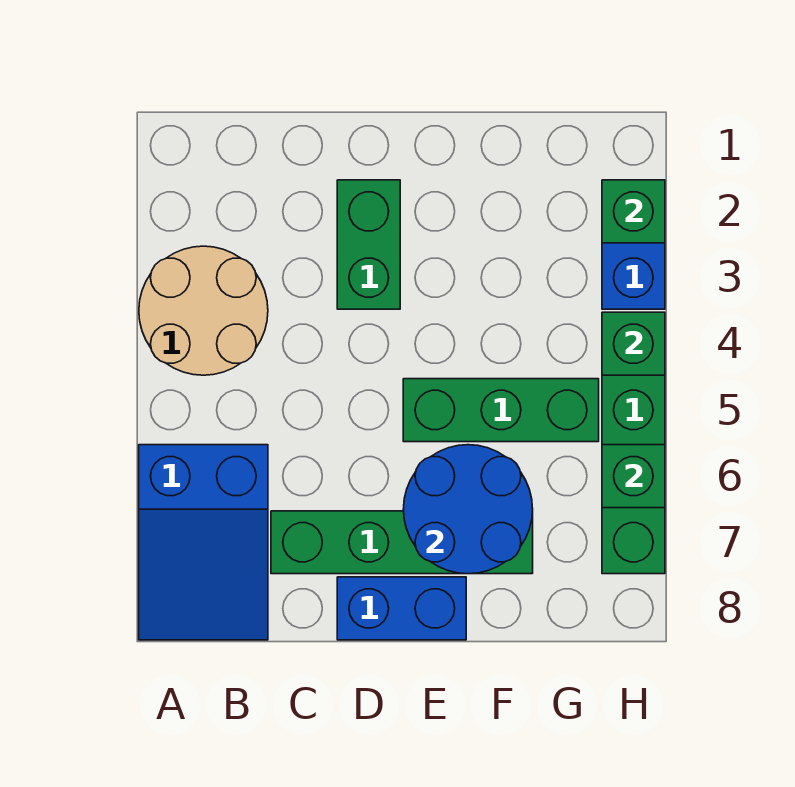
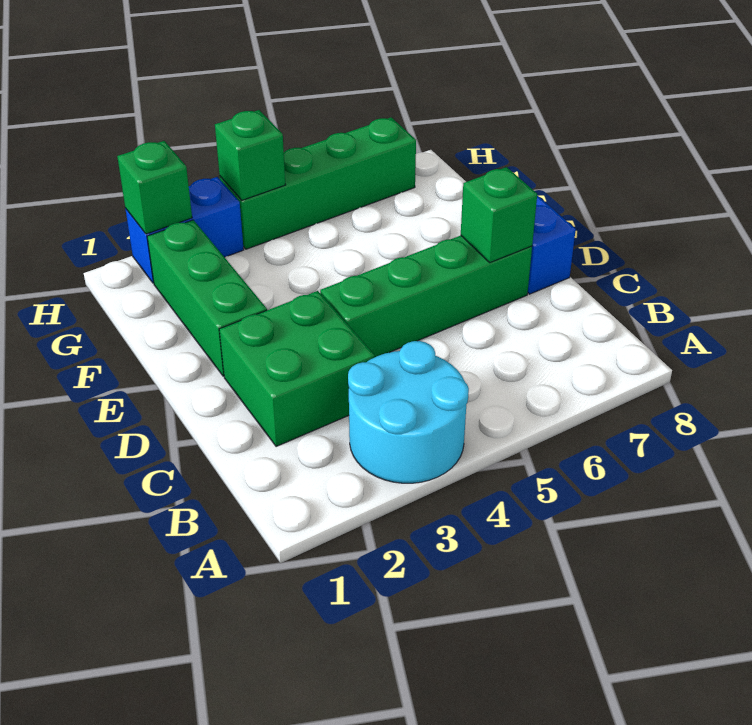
tan round brick A3:B4 level 1 -> cyan round brick A3:B4 level 1
blue slope A6:B8 level 1 top 6 -> none
green brick C7:F7 level 1 -> green brick D4:D7 level 1
green brick D2:D3 level 1 -> green brick C2:D3 level 1
green brick E5:G5 level 1 -> green brick E2:G2 level 1
blue round brick E6:F7 level 2 -> none
green brick H6 level 2 -> green brick D7 level 2

